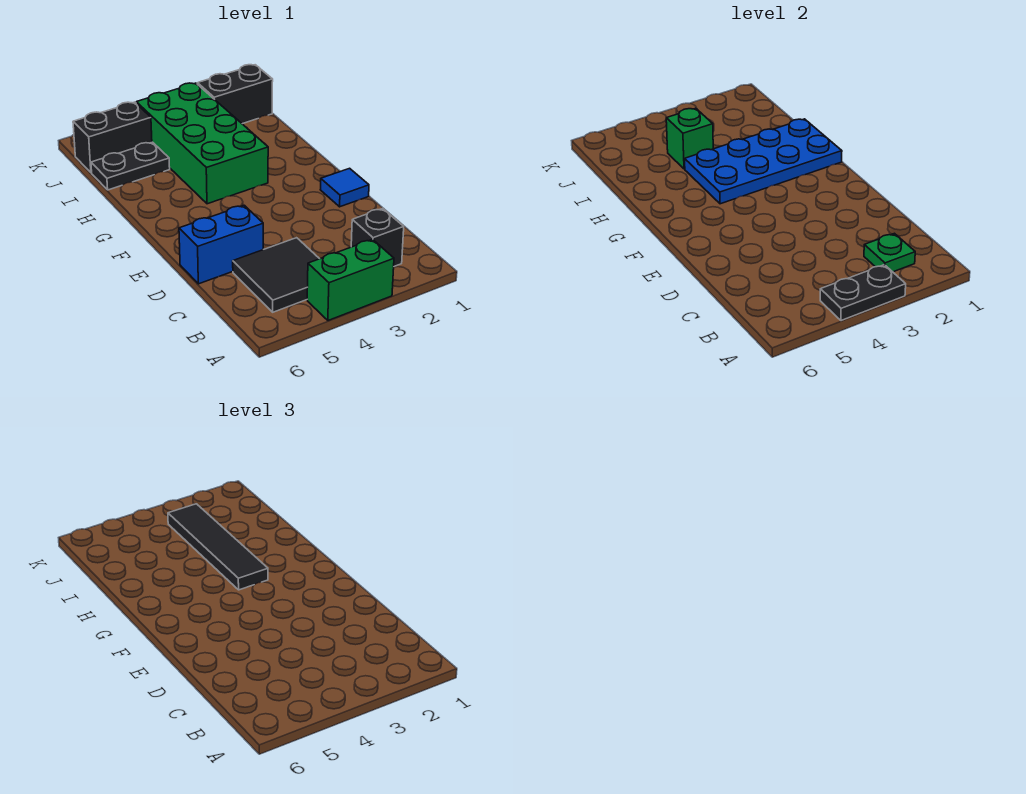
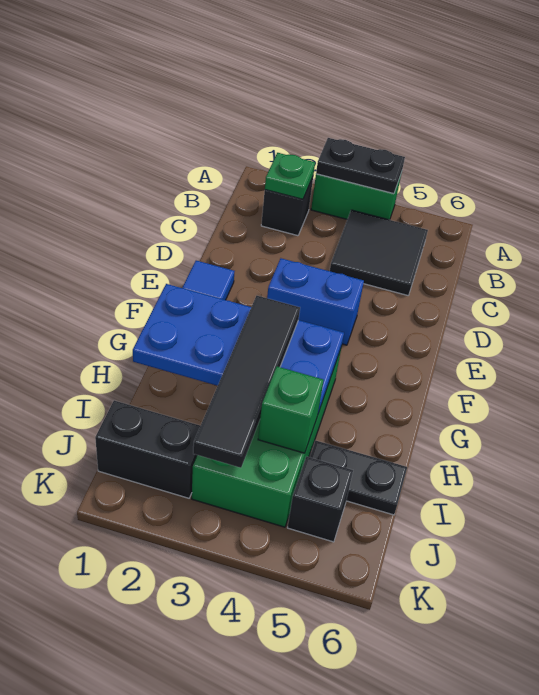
blue brick D5:D6 level 1 -> blue brick E3:E4 level 1
black brick J5:J6 level 1 -> black brick J5 level 1

